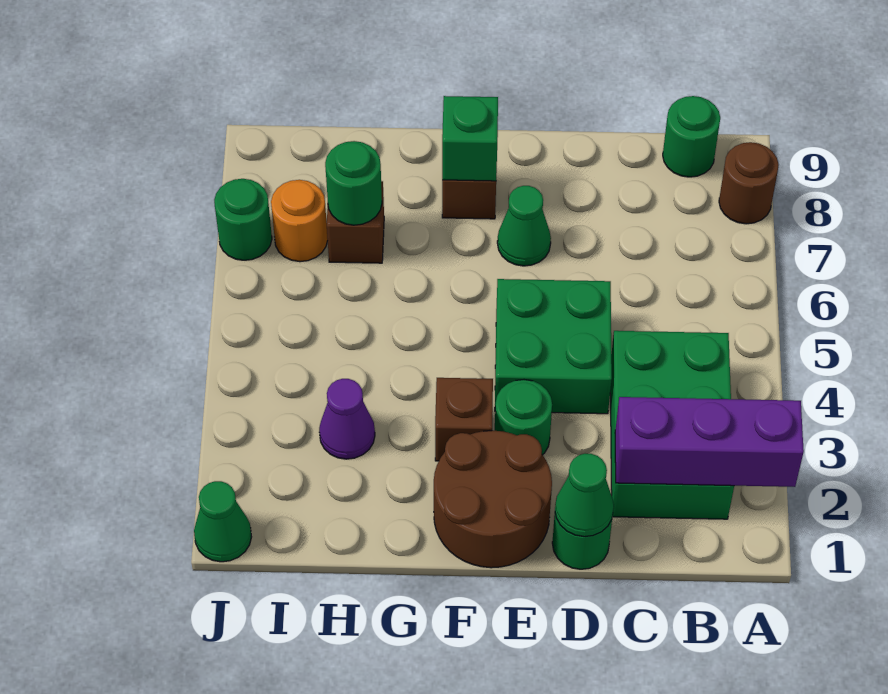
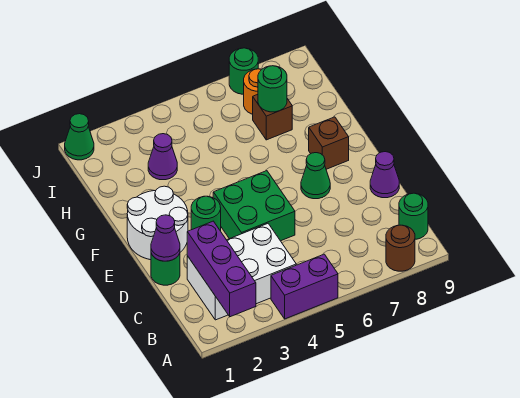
none -> purple brick A4:A5 level 1
green brick B2:C4 level 1 -> white brick B2:C4 level 1
green cone D1 level 2 -> purple cone D1 level 2
none -> purple cone D9 level 1
brown round brick E1:F2 level 1 -> white round brick E1:F2 level 1
brown brick F3 level 1 -> none
green brick F8 level 2 -> none

